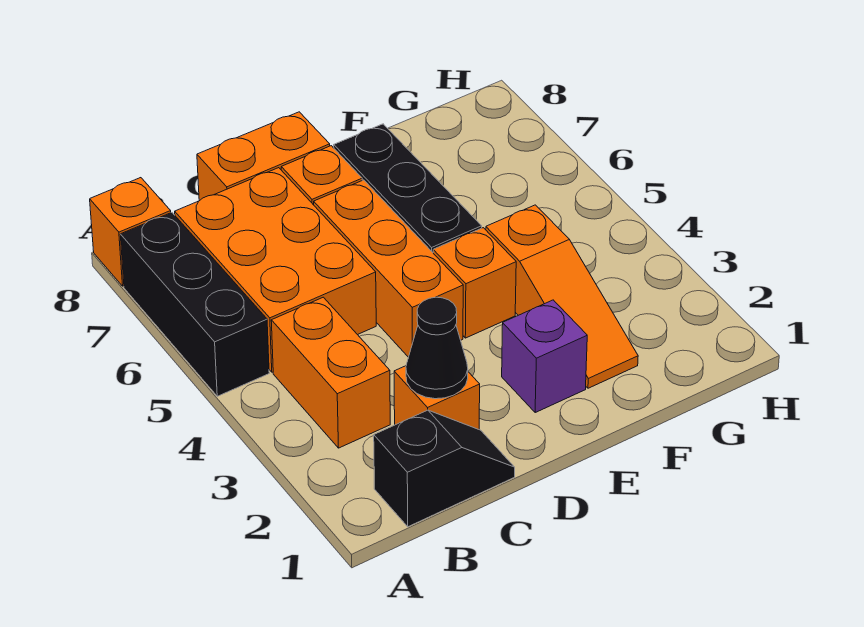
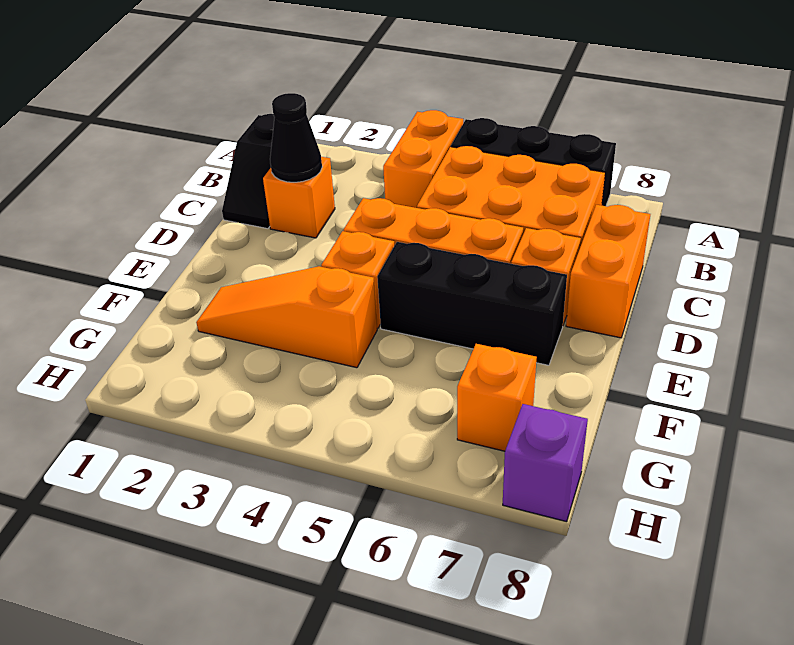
orange brick A8 level 1 -> orange brick G7 level 1
orange brick B3:B4 level 1 -> orange brick A4:B4 level 1
purple brick E2 level 1 -> purple brick H8 level 1

